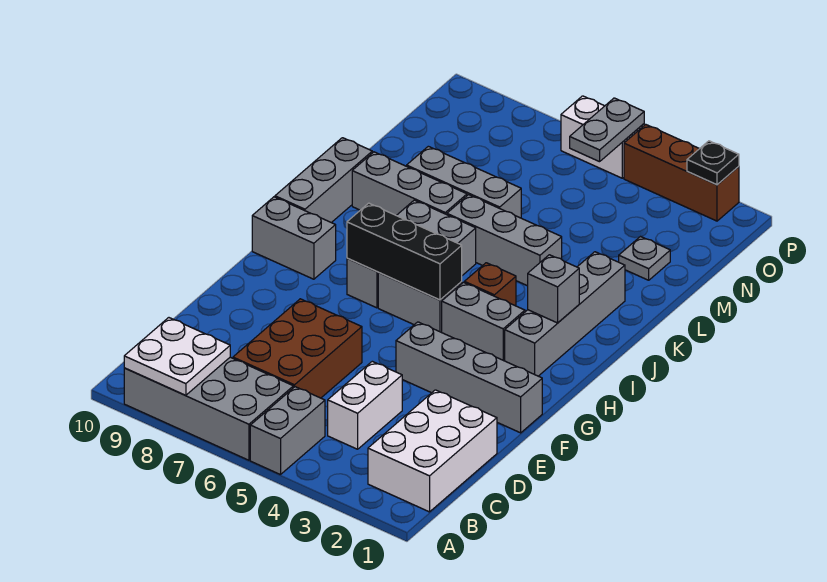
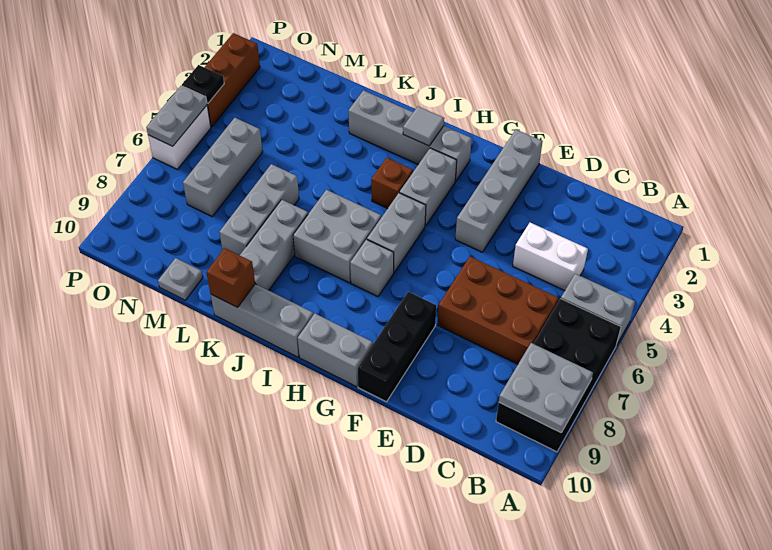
grey brick A6:B9 level 1 -> black brick A6:B9 level 1
white plate A8:B9 level 2 -> grey plate A8:B9 level 2
white brick B1:D2 level 1 -> none
black brick H5:H7 level 2 -> black brick F8:F10 level 1
grey brick H9:H10 level 1 -> grey brick G10:H10 level 1
grey brick I2 level 2 -> grey tile I2 level 2
grey brick K4:K6 level 1 -> grey brick N5:N7 level 1
none -> brown brick K10 level 2
grey plate M2 level 1 -> grey plate M10 level 1
grey plate O5:P5 level 2 -> grey plate P5:P6 level 2
black plate P2 level 2 -> black plate P4 level 2

